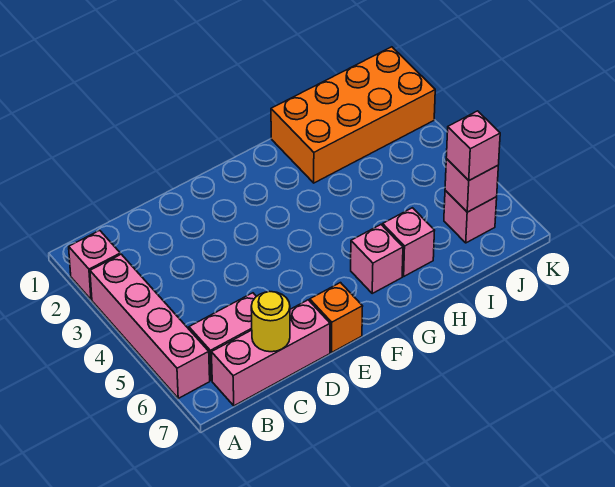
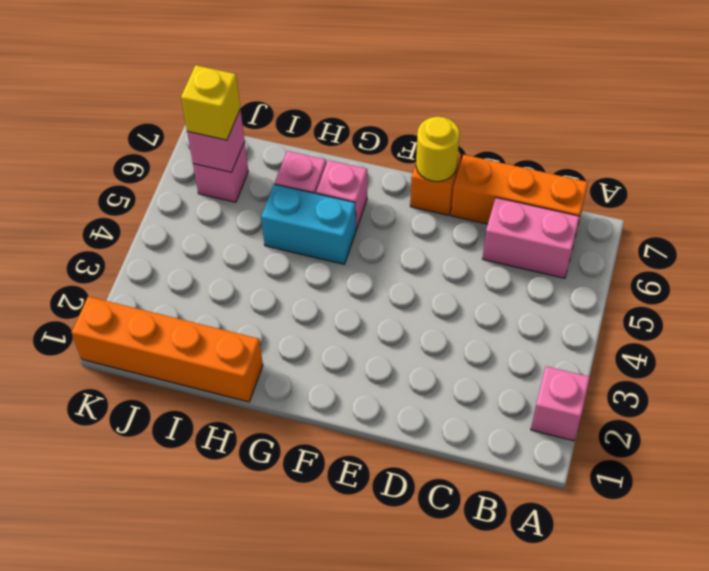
pink brick A3:A6 level 1 -> none
pink brick B7:D7 level 1 -> orange brick B7:D7 level 1
yellow round brick C7 level 2 -> yellow round brick E7 level 2
none -> cyan brick G5:H5 level 1
orange brick H1:K2 level 1 -> orange brick H1:K1 level 1
pink brick J6 level 3 -> yellow brick J6 level 3

